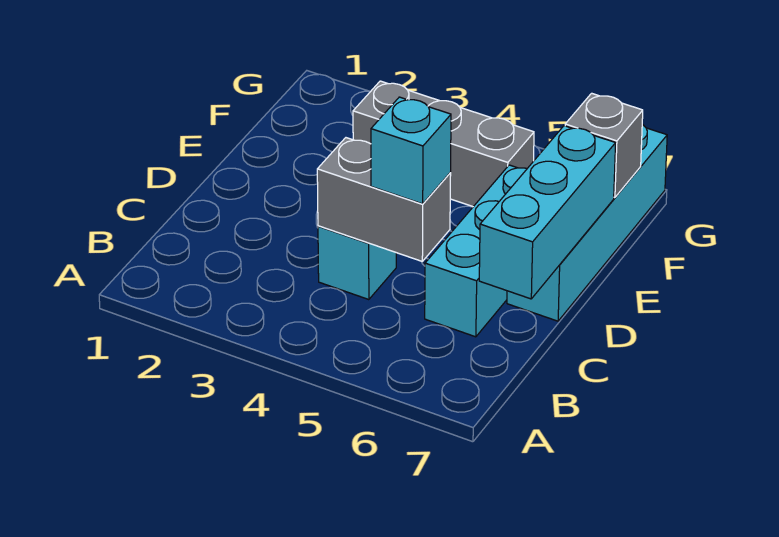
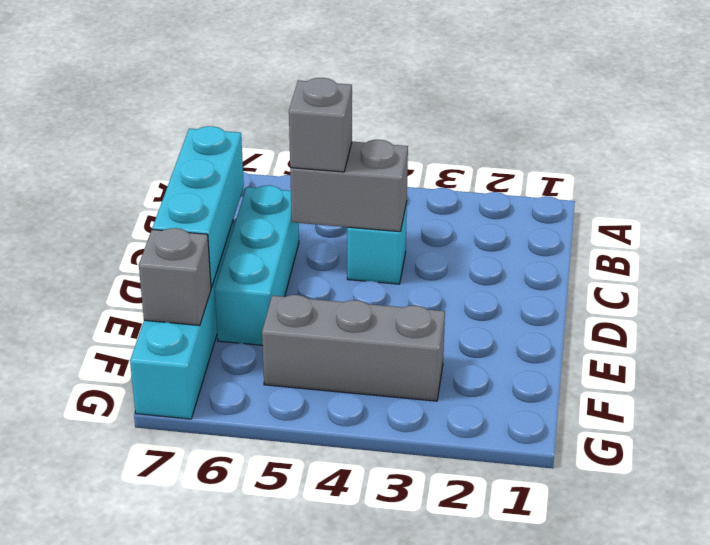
cyan brick C5 level 3 -> grey brick C5 level 3

